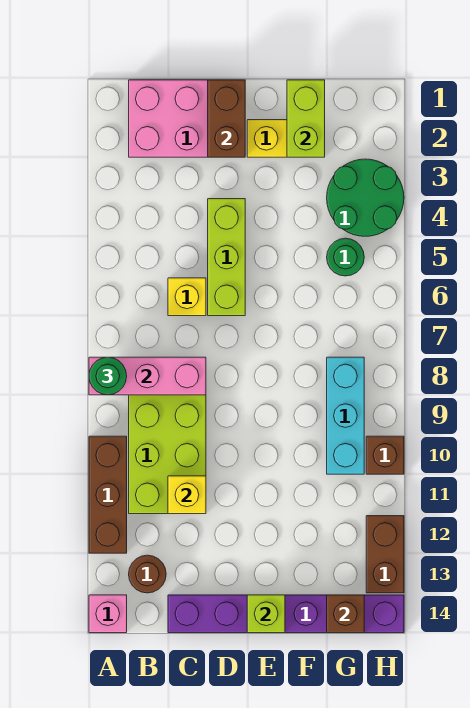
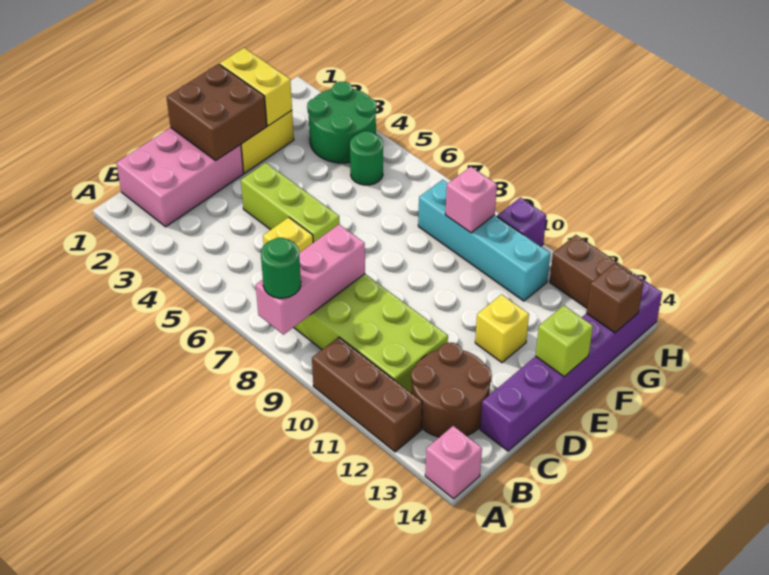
brown round brick B13 level 1 -> brown round brick B12:C13 level 1
yellow brick C11 level 2 -> yellow brick E12 level 1
brown brick D1:D2 level 2 -> brown brick D1:E2 level 2
lime brick F1:F2 level 2 -> yellow brick F1:F2 level 2
cyan brick G8:G10 level 1 -> cyan brick G8:G11 level 1
none -> pink brick G9 level 2
brown brick H10 level 1 -> purple brick H10 level 1

